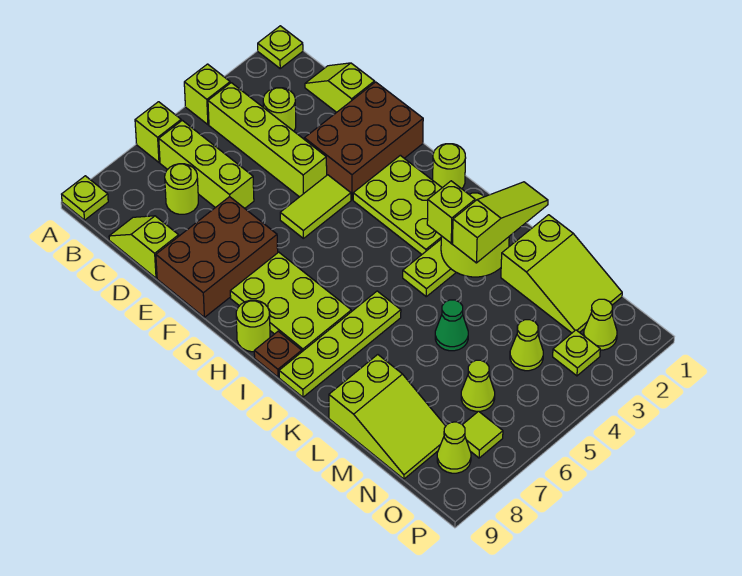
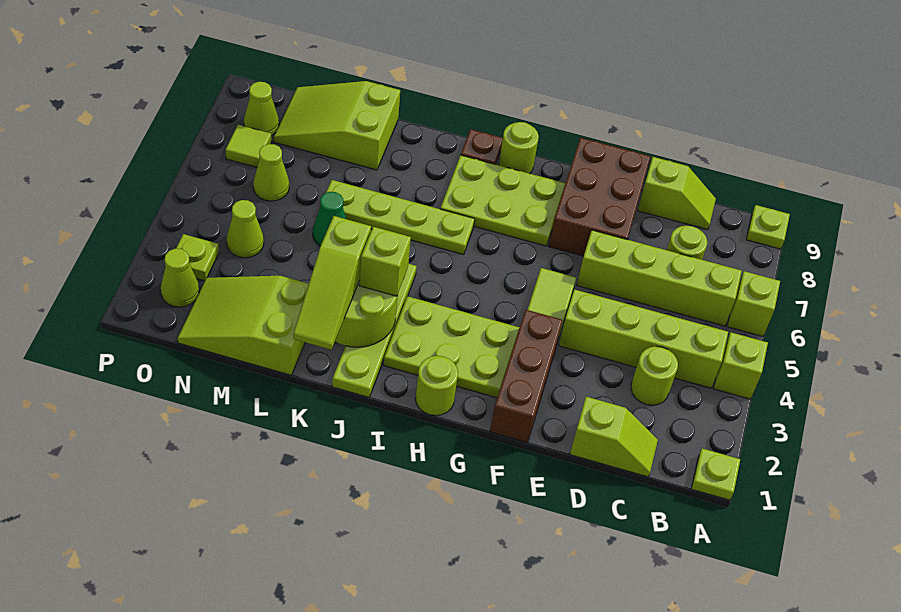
lime brick B6:D6 level 1 -> lime brick B6:E6 level 1
brown brick E1:F3 level 1 -> brown brick F1:F3 level 1
lime plate J6:J9 level 1 -> lime plate I6:L6 level 1

